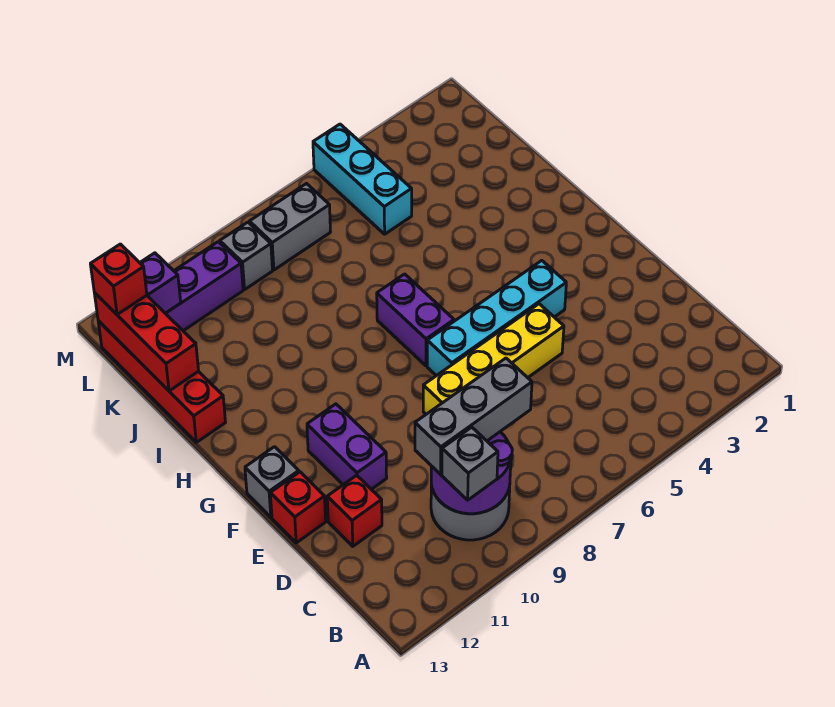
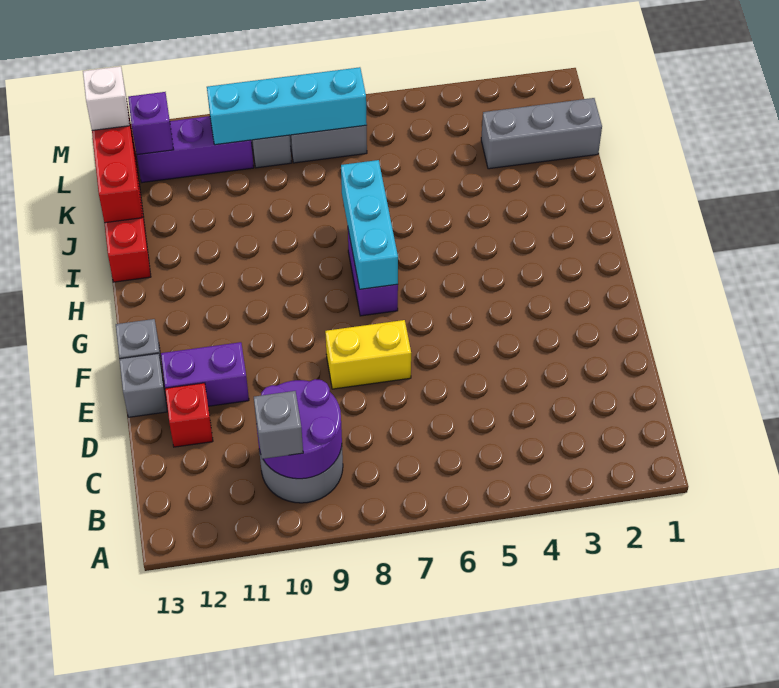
grey brick C8:C10 level 3 -> grey brick K1:K3 level 1
yellow brick E5:E8 level 1 -> yellow brick E7:E8 level 1
purple brick E11:F11 level 1 -> purple brick E11:E12 level 1
red brick E13 level 1 -> grey brick E13 level 1
cyan brick F4:F7 level 1 -> cyan brick L7:L10 level 2
cyan brick K5:M5 level 1 -> cyan brick G7:I7 level 2
red brick L13 level 3 -> white brick L13 level 3

